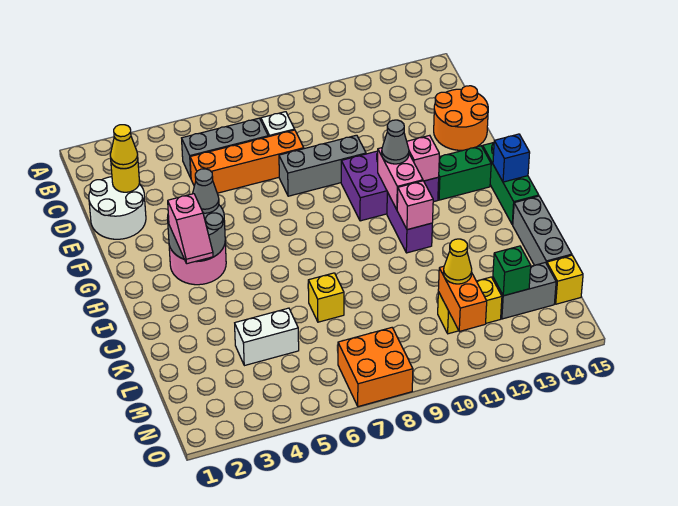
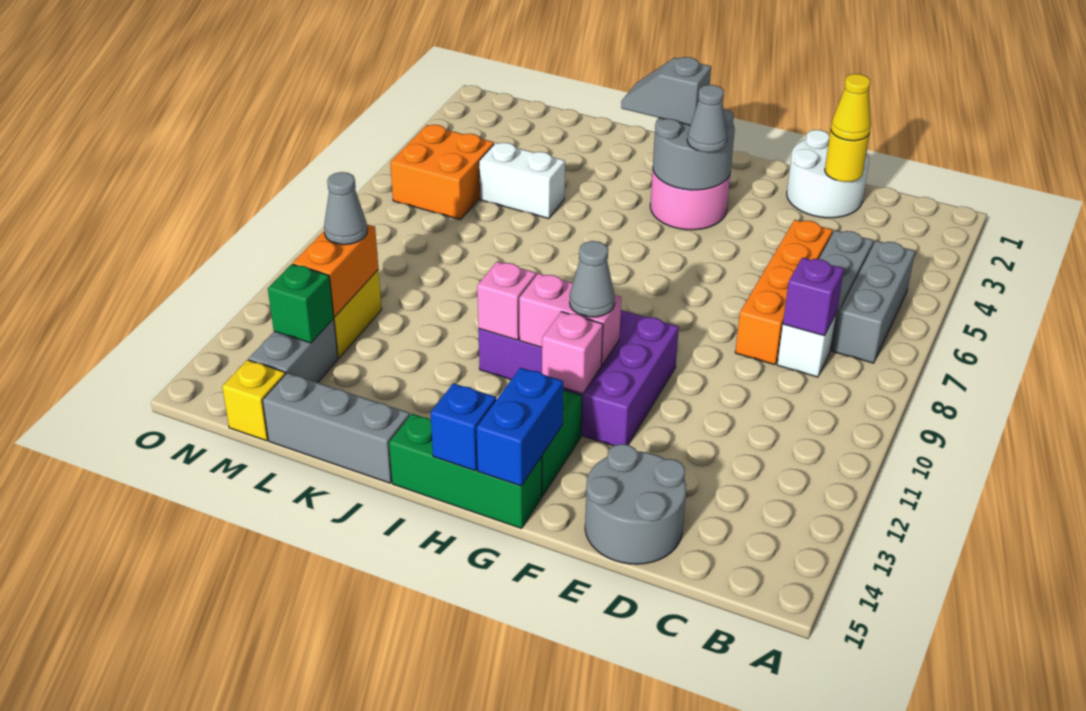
none -> purple brick C8 level 2
orange round brick D14:E15 level 1 -> grey round brick D14:E15 level 1
grey brick E8:E10 level 1 -> grey brick B5:B7 level 1
none -> blue brick G14:G15 level 2
pink slope H3:I3 level 3 top H -> grey slope H3:I3 level 3 top H
yellow brick K7 level 1 -> none
white brick L4:L5 level 1 -> white brick K5:L5 level 1
orange brick M11:N11 level 2 -> orange brick M11:M12 level 2
yellow cone M11 level 3 -> grey cone M11 level 3
orange brick N7:O8 level 1 -> orange brick M5:N6 level 1

